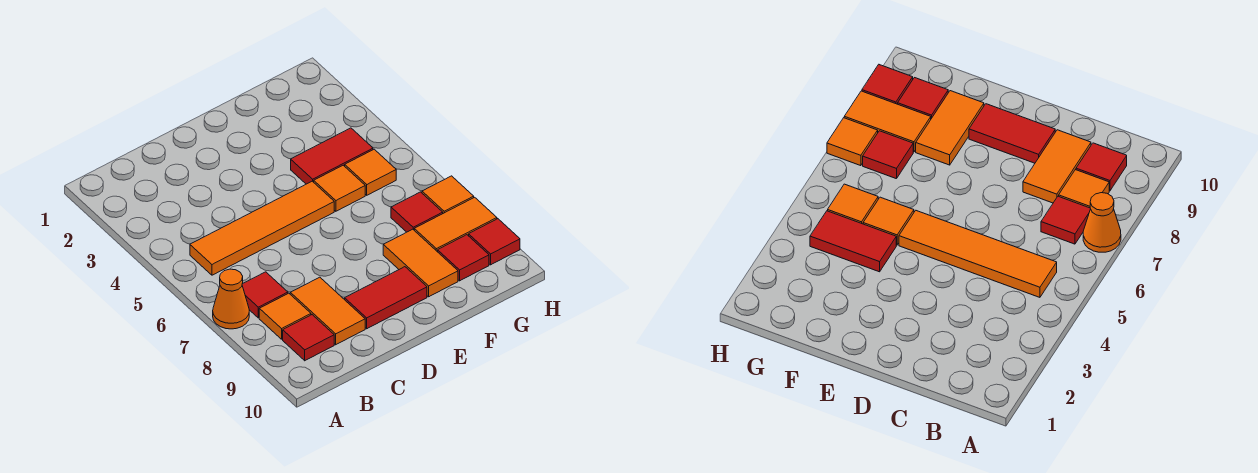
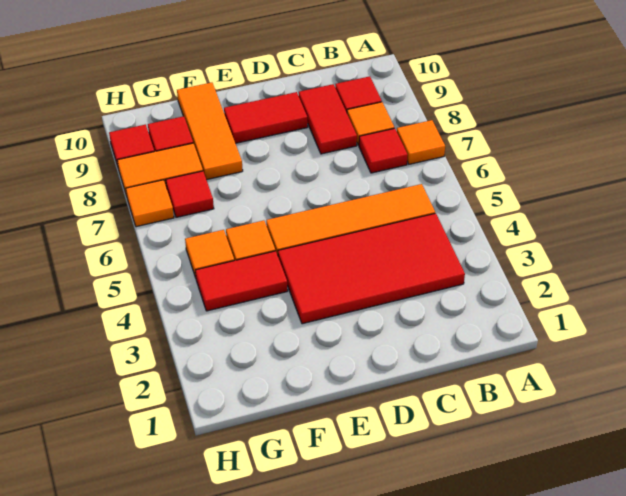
orange cone A7 level 1 -> orange tile A7 level 1
none -> red tile B3:E4 level 1
orange tile C8:C9 level 1 -> red tile C8:C9 level 1
orange tile F8:F9 level 1 -> orange tile F8:F10 level 1

